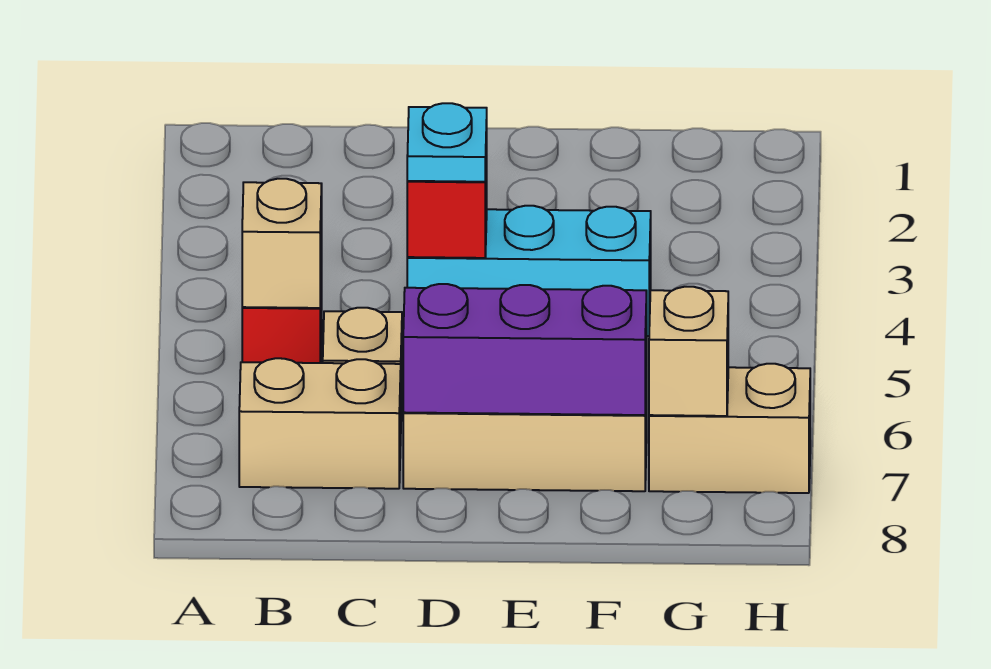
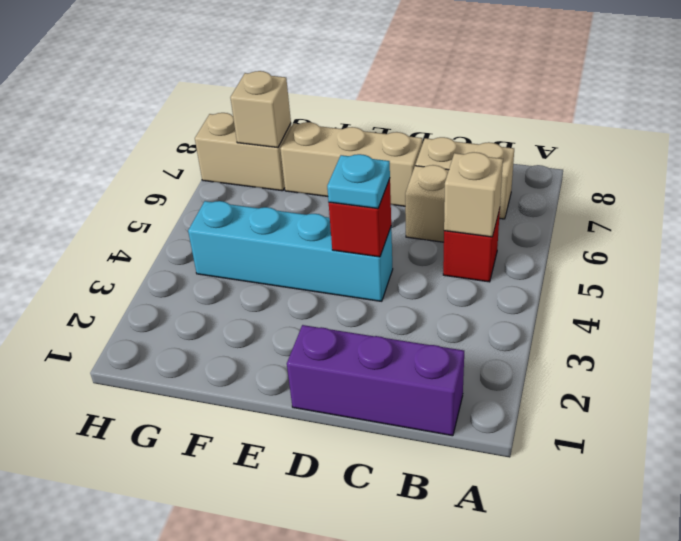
cyan brick D4:F4 level 1 -> cyan brick D4:G4 level 1
purple brick D7:F7 level 2 -> purple brick B1:D1 level 1

